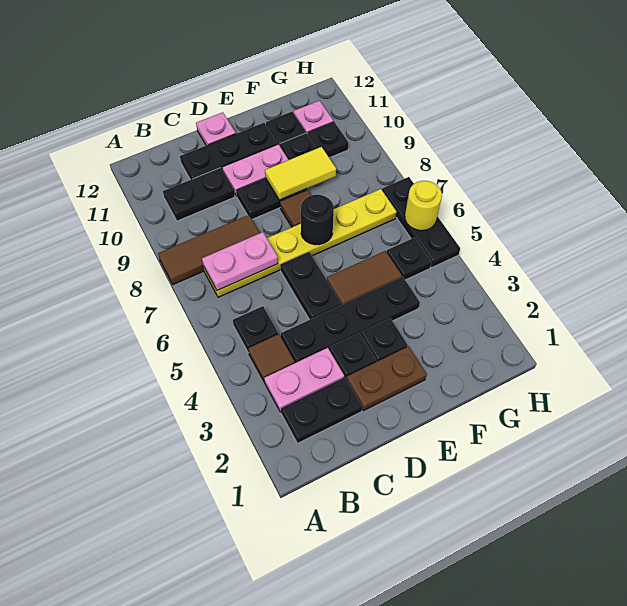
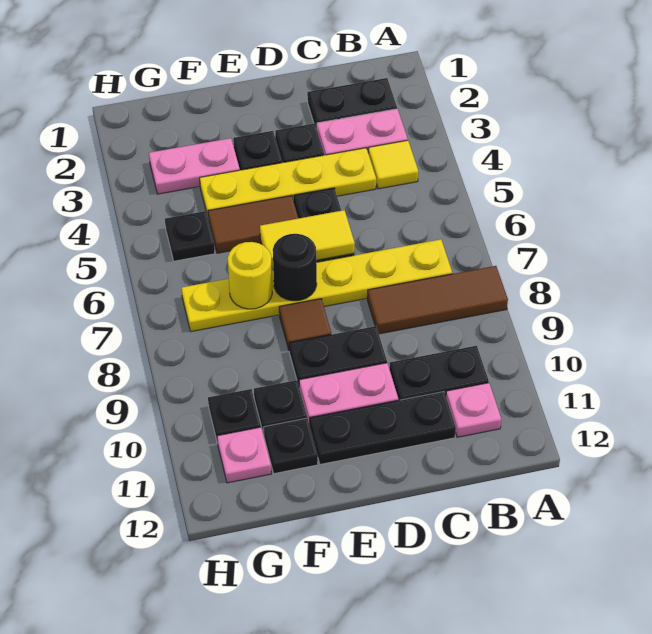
brown tile B4 level 1 -> yellow tile B4 level 1
black plate B5 level 1 -> none
pink plate B7:C7 level 2 -> pink plate F3:G3 level 1
black plate C4:F4 level 1 -> yellow plate C4:F4 level 1
brown plate D2:E2 level 1 -> none
pink plate D12 level 1 -> pink plate B11 level 1
yellow tile E9:F9 level 2 -> yellow tile D6:E6 level 2
black plate H5:H7 level 1 -> none
yellow round brick H6 level 2 -> yellow round brick F7 level 2

